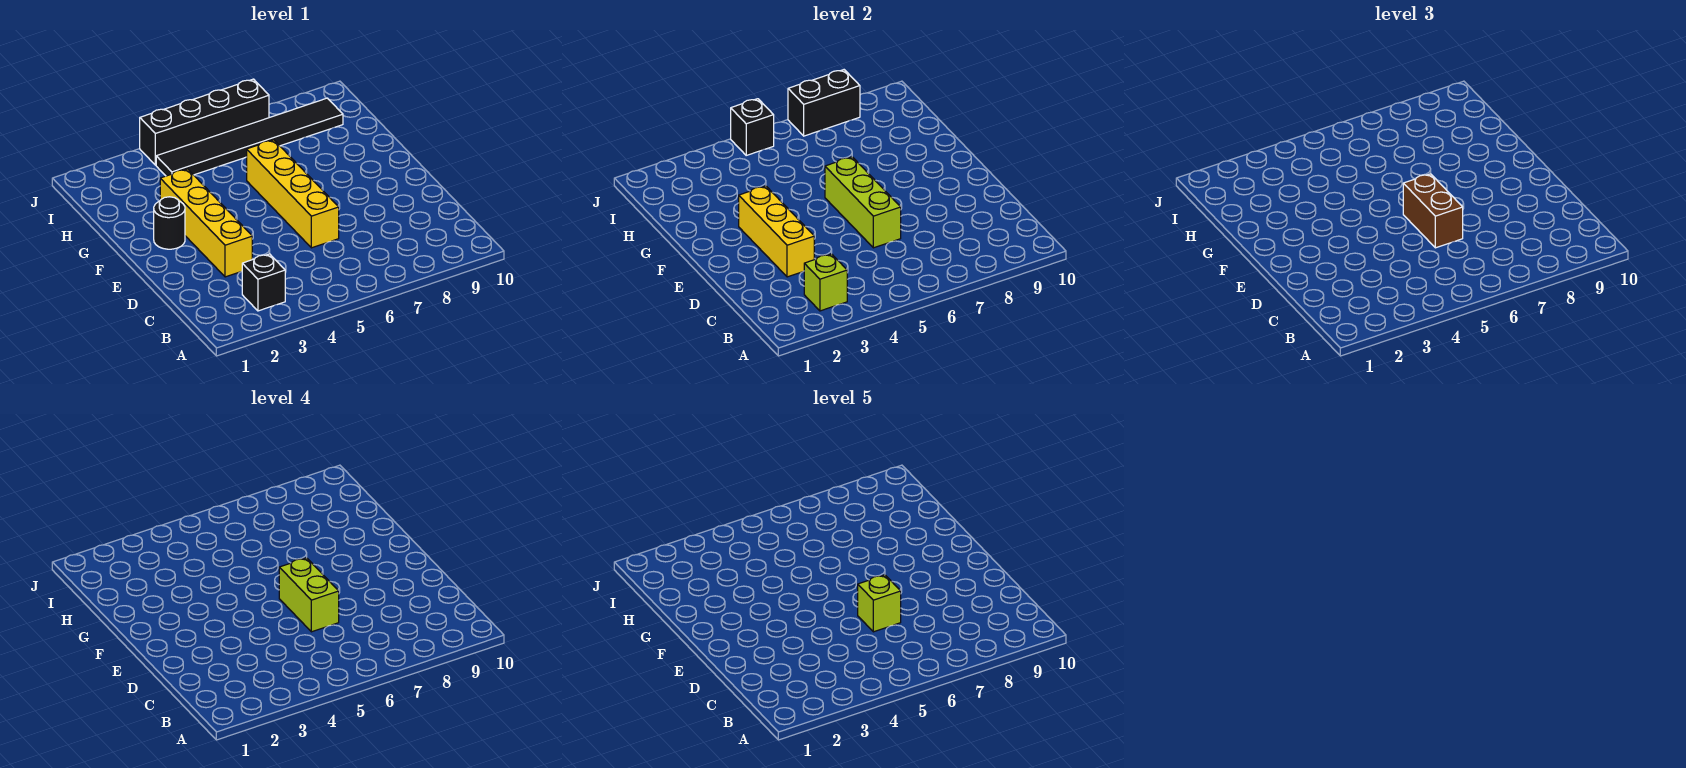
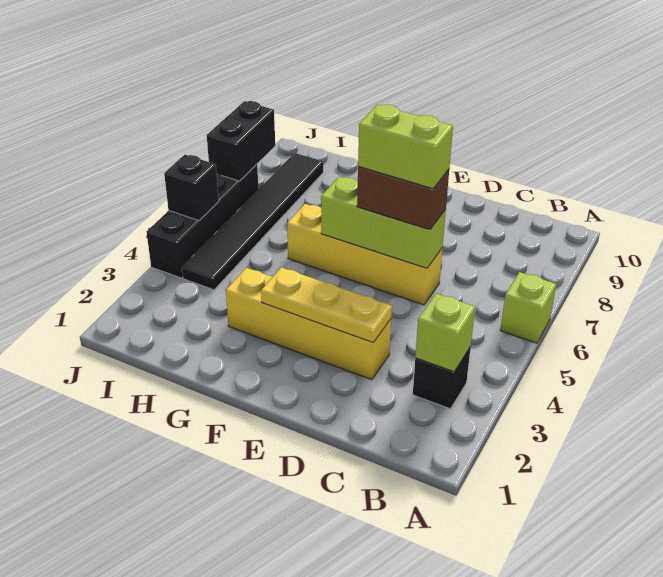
yellow brick D3:F3 level 2 -> yellow plate D3:F3 level 2
lime brick D6 level 5 -> lime brick A6 level 1
black round brick F2 level 1 -> none

